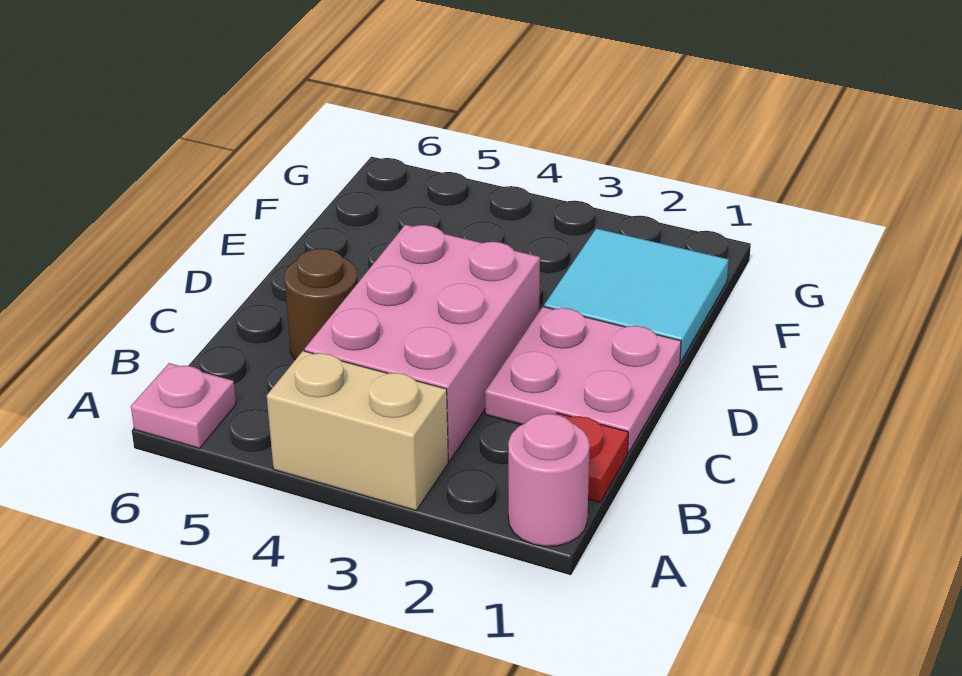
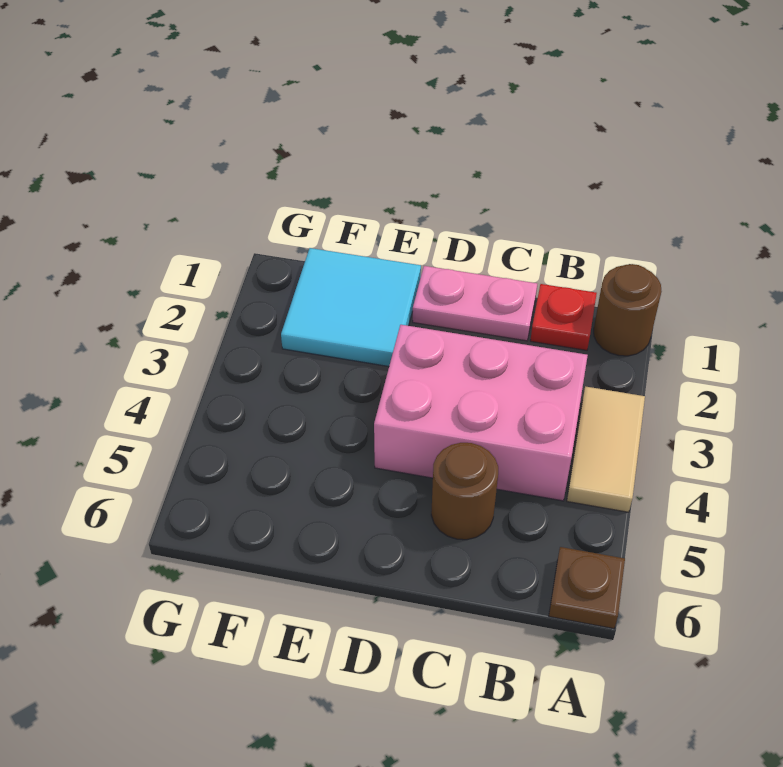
pink round brick A1 level 1 -> brown round brick A1 level 1
tan brick A3:A4 level 1 -> tan tile A3:A4 level 1
pink plate A6 level 1 -> brown plate A6 level 1
pink plate C1:D2 level 1 -> pink plate C1:D1 level 1

